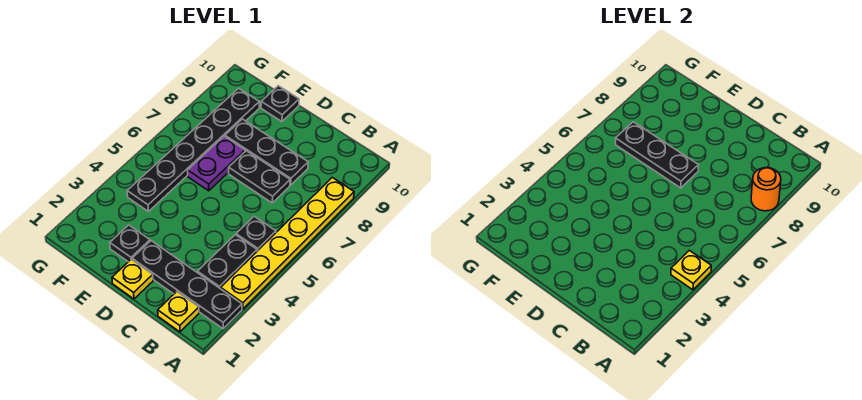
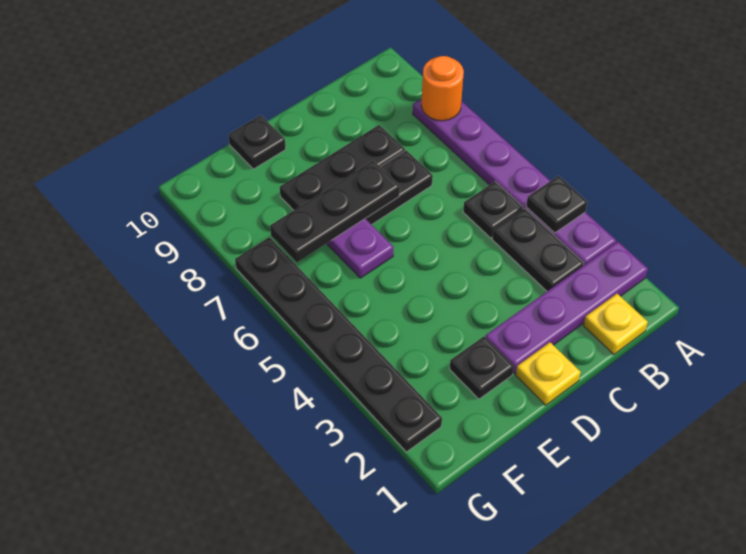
black plate A2:D2 level 1 -> purple plate A2:D2 level 1
yellow plate A3:A8 level 1 -> purple plate A3:A8 level 1
yellow plate A4 level 2 -> black plate A4 level 2
black plate F4:F9 level 1 -> black plate G2:G7 level 1

